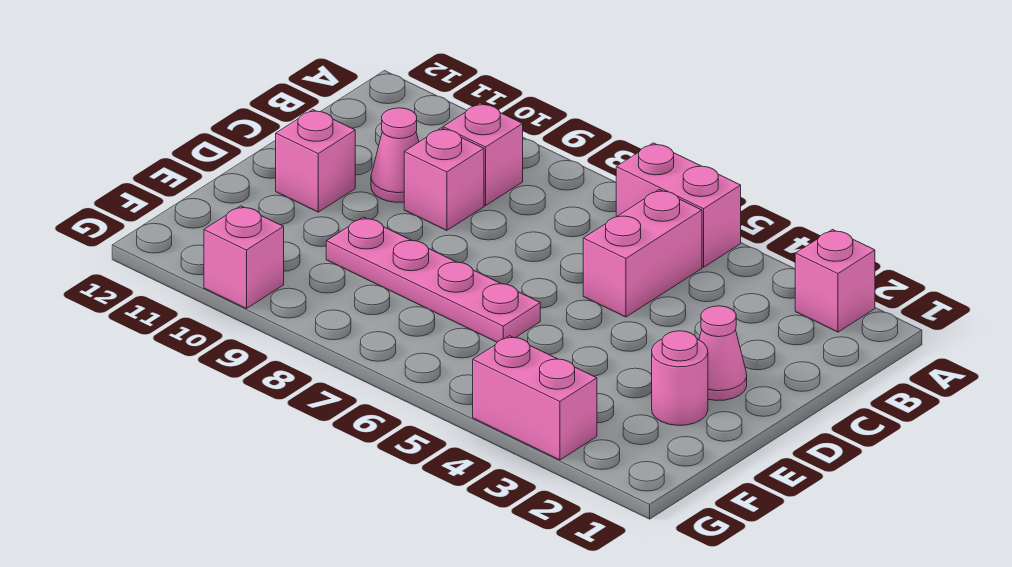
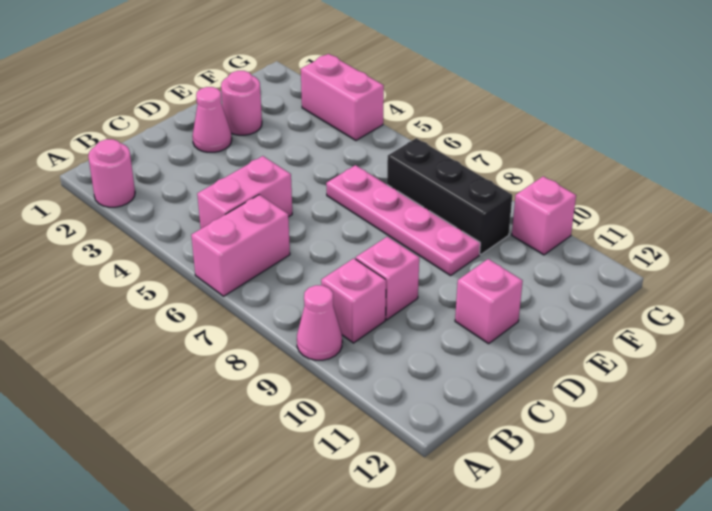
pink brick A2 level 1 -> pink round brick A2 level 1
pink brick A5:A6 level 1 -> pink brick A6:B6 level 1
pink cone C10 level 1 -> pink cone A9 level 1
none -> black brick F7:F9 level 1

